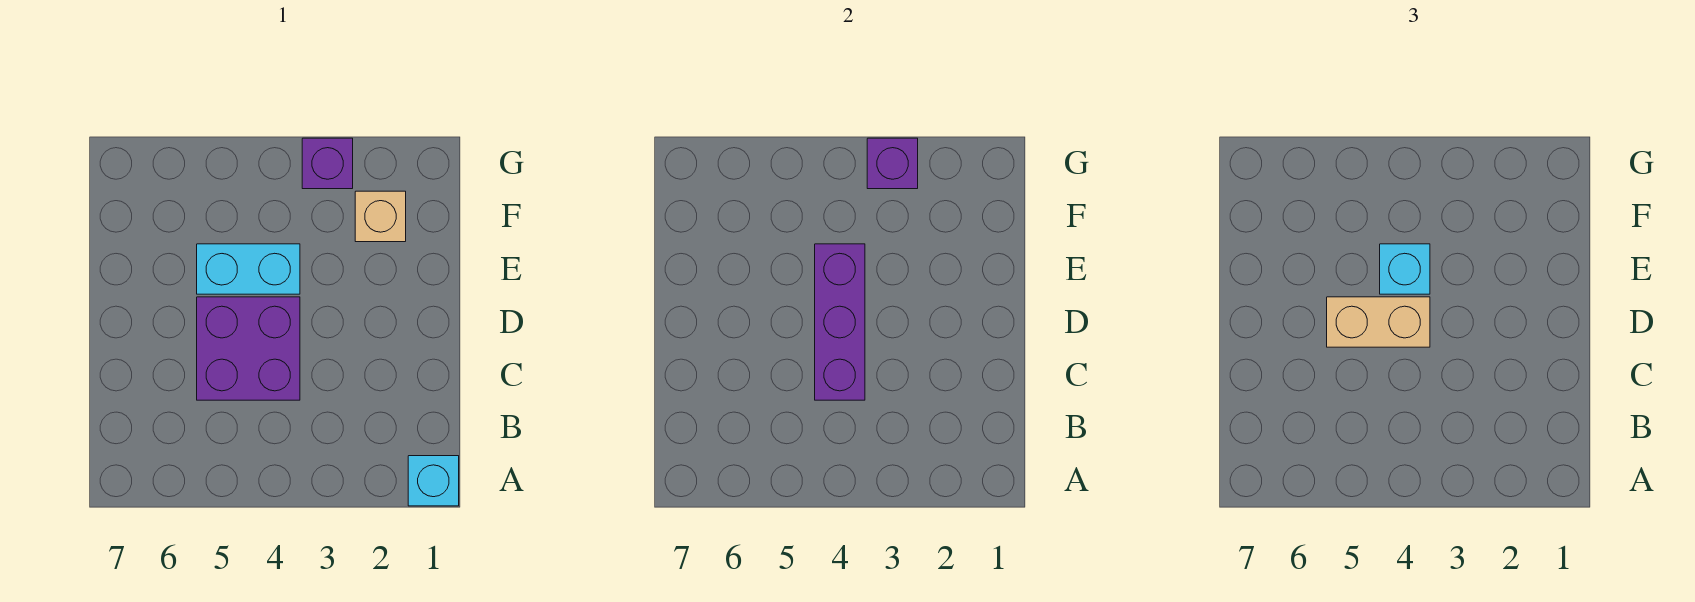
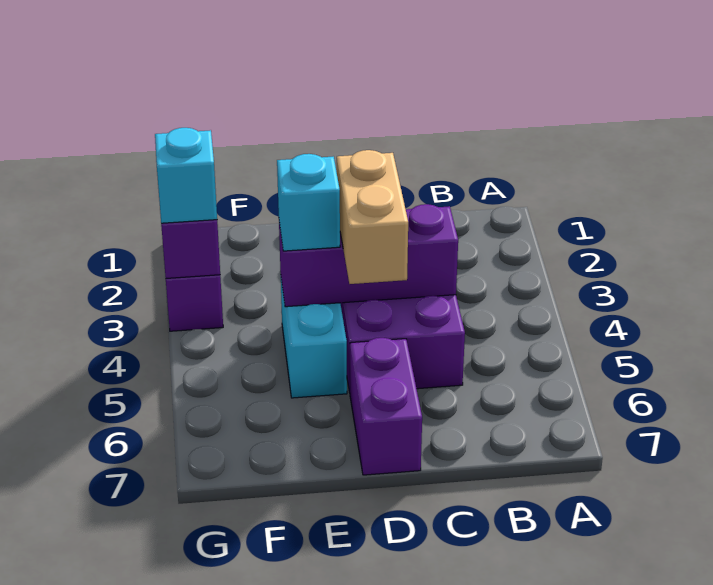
cyan brick A1 level 1 -> cyan brick G3 level 3
none -> purple brick D6:D7 level 1
tan brick F2 level 1 -> none

